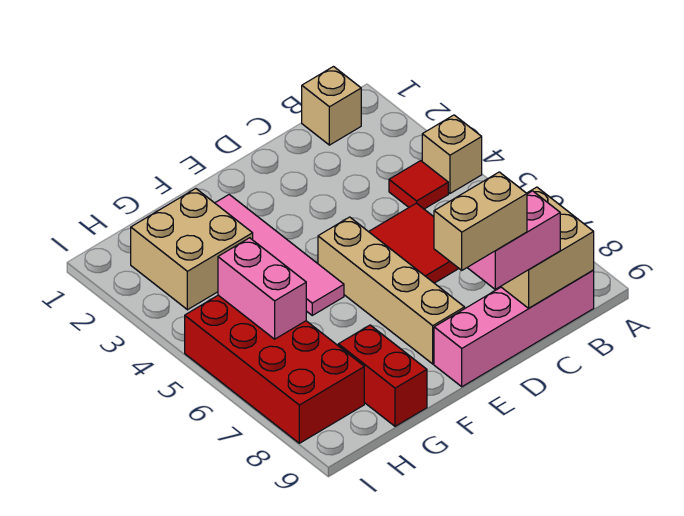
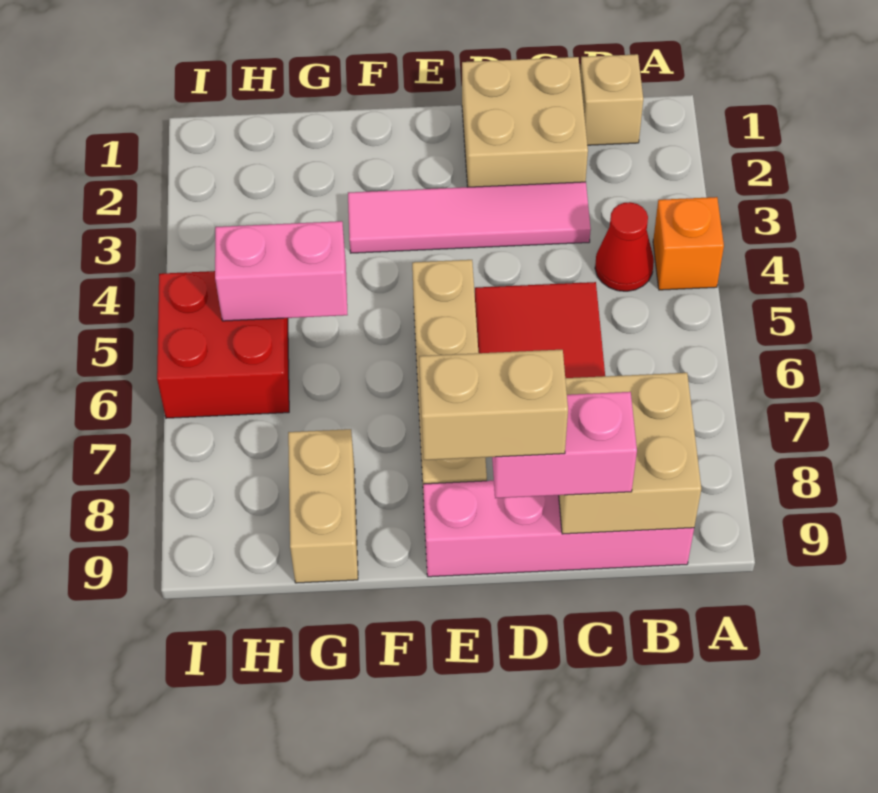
tan brick A4 level 1 -> orange brick A4 level 1
red tile B4 level 1 -> red cone B4 level 1
pink tile F2:F5 level 1 -> pink tile C3:F3 level 1
tan brick G2:H3 level 1 -> tan brick C1:D2 level 1
red brick G8:G9 level 1 -> tan brick G8:G9 level 1
red brick H5:I8 level 1 -> red brick H5:I6 level 1
pink brick H5:H6 level 2 -> pink brick G5:H5 level 2

